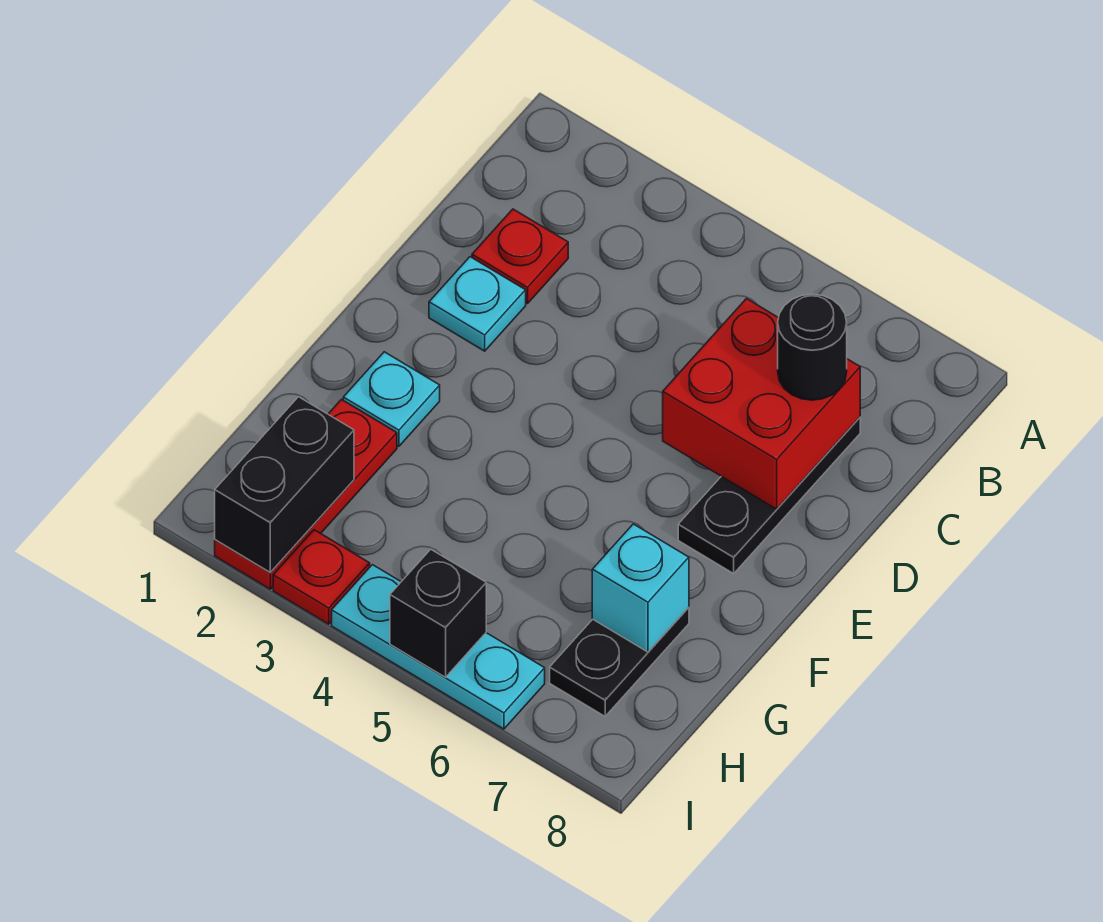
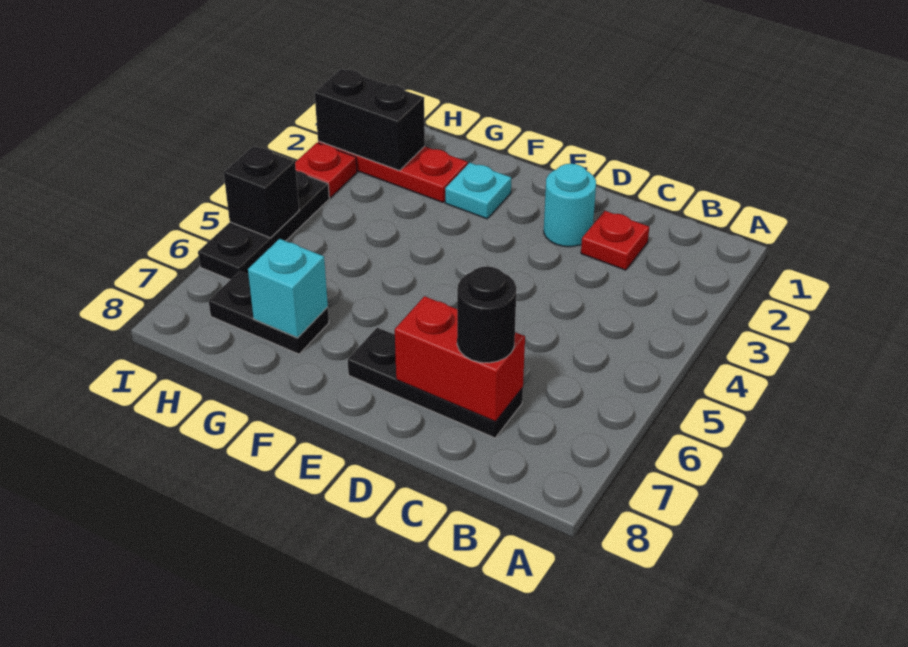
red brick C6:D7 level 2 -> red brick C7:D7 level 2
cyan plate D2 level 1 -> cyan round brick D2 level 1
cyan plate I4:I6 level 1 -> black plate I4:I6 level 1

